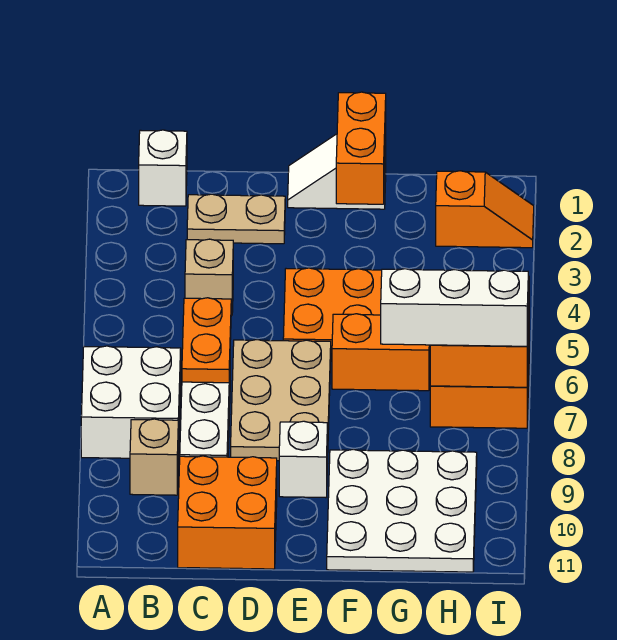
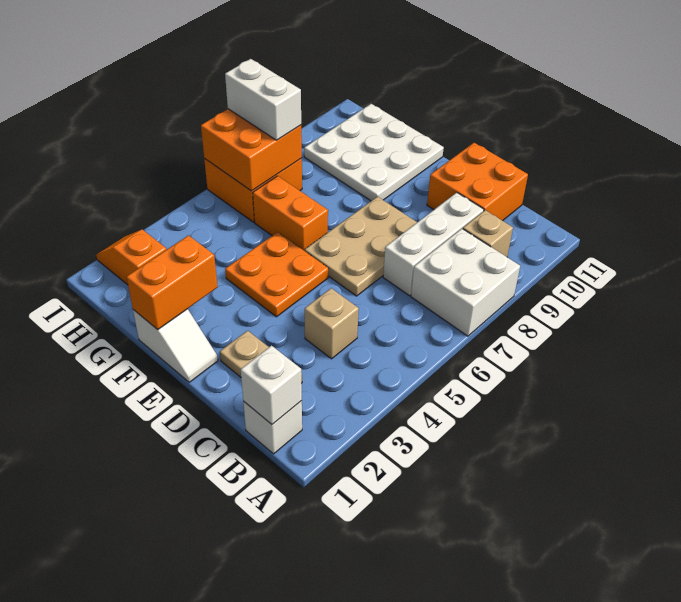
orange plate C6:C7 level 2 -> none
white brick E9 level 1 -> white brick B1 level 2
white brick G7:I7 level 3 -> white brick H7:I7 level 3

